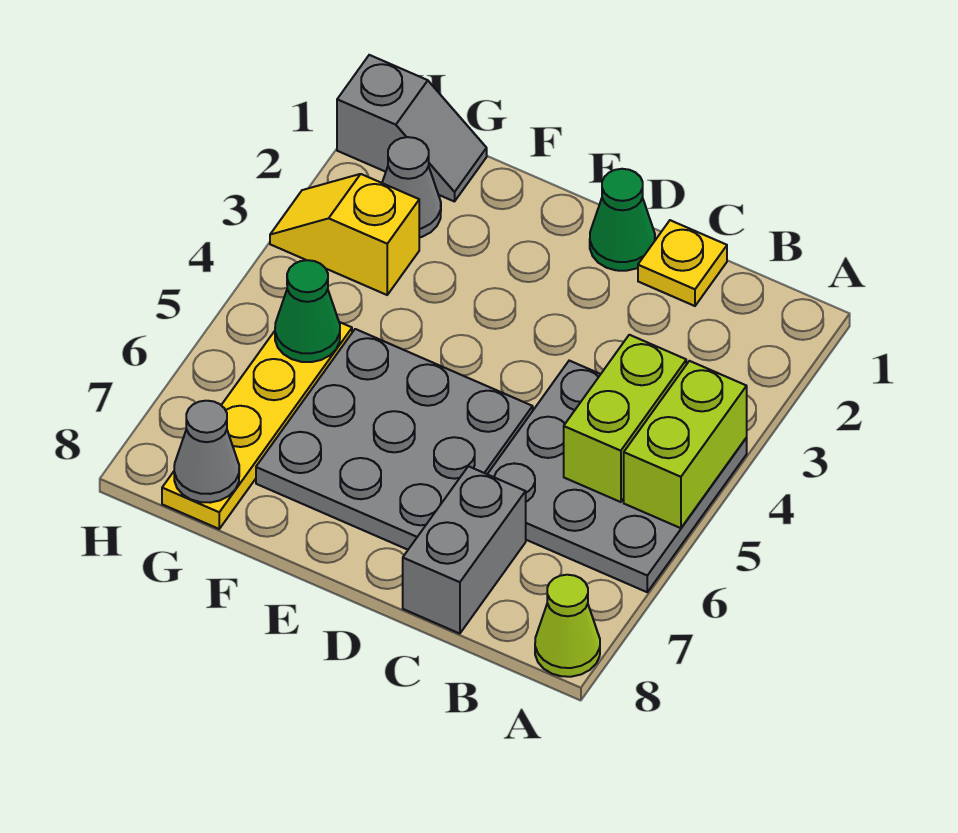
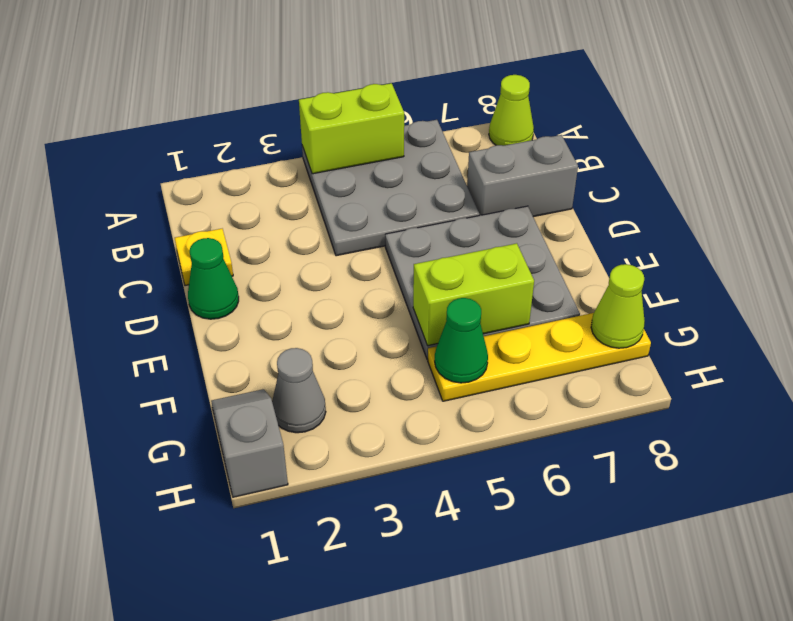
lime brick B4:B5 level 2 -> lime brick F5:F6 level 2
yellow slope G3:H3 level 1 top G -> none
grey cone G8 level 2 -> lime cone G8 level 2

